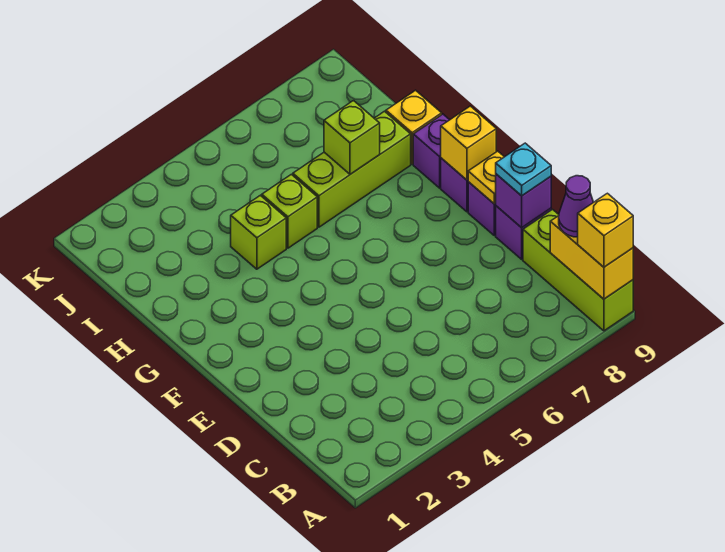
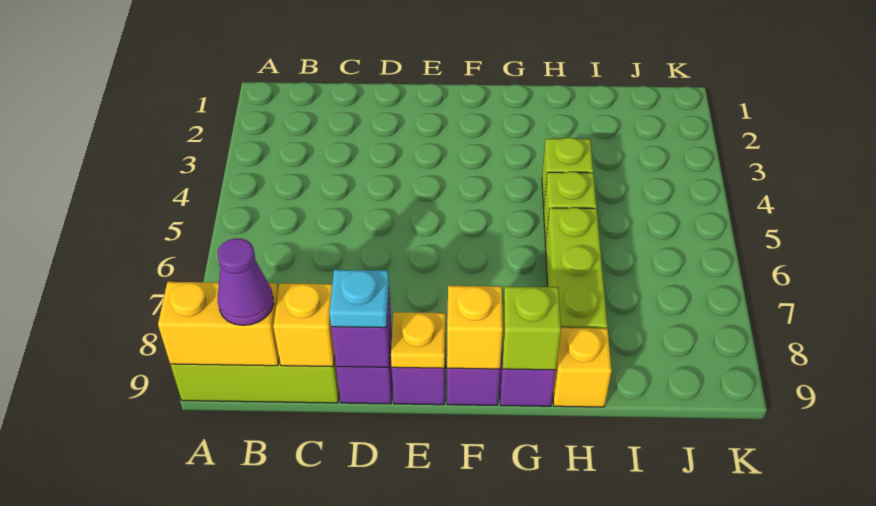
yellow brick A9 level 3 -> yellow brick C9 level 2
lime brick H7 level 2 -> lime brick G9 level 2

